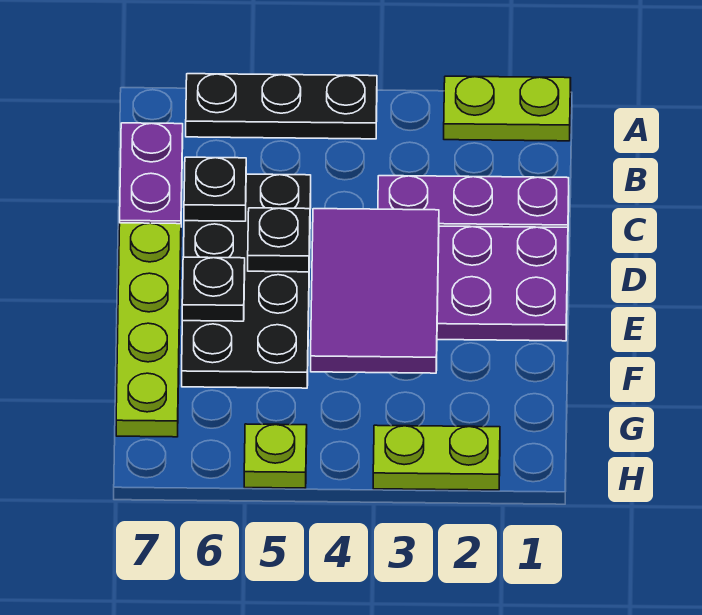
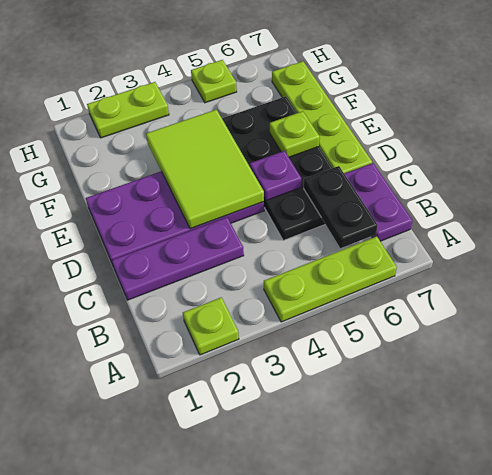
lime plate A1:A2 level 1 -> lime plate A2 level 1
black plate A4:A6 level 1 -> lime plate A4:A6 level 1
black plate C6 level 2 -> black plate B6:C6 level 2
purple tile D3:F4 level 2 -> lime tile D3:F4 level 2
black plate D5 level 2 -> purple plate D5 level 2
black plate E6 level 2 -> lime plate E6 level 2

